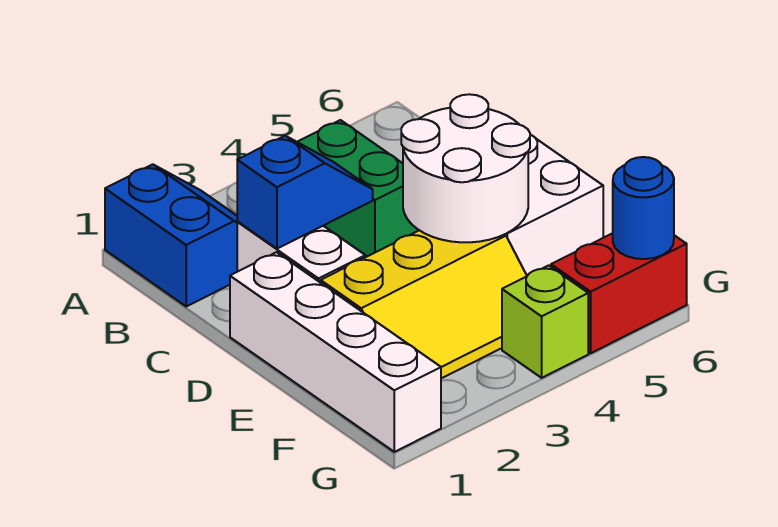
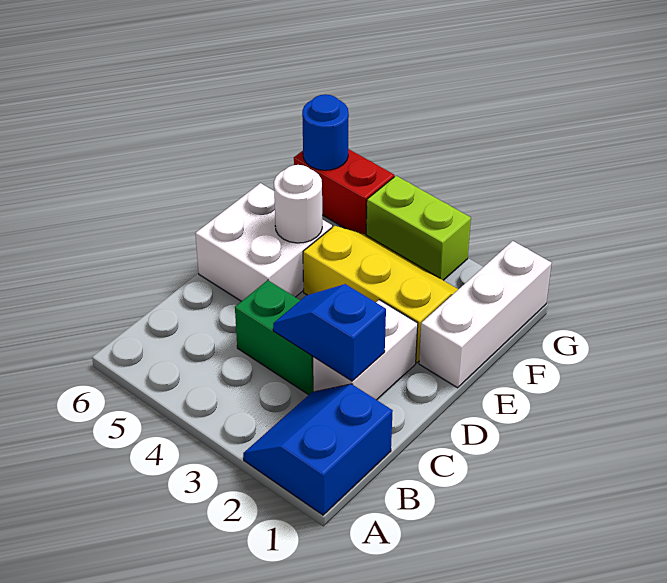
green brick B4:C4 level 1 -> green brick C3:C4 level 1
white brick D1:G1 level 1 -> white brick E1:G1 level 1
white round brick D4:E5 level 2 -> white round brick E5 level 2
lime brick G4 level 1 -> lime brick G3:G4 level 1

